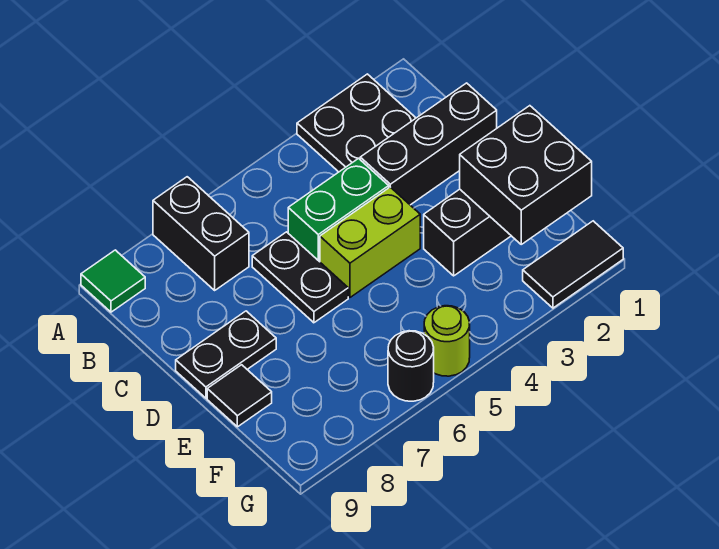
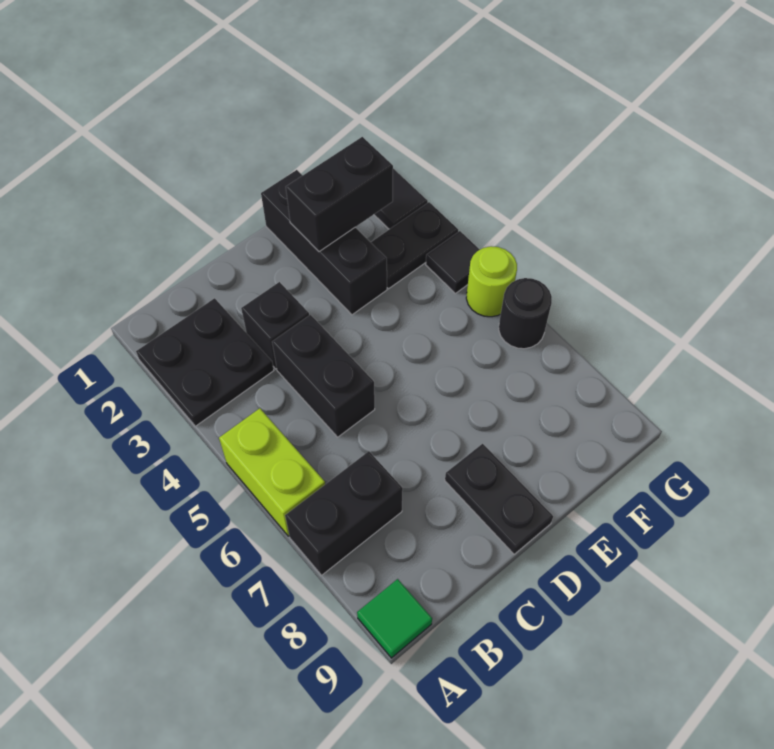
black brick C1:C3 level 1 -> black brick C3 level 1
green brick C4:C5 level 1 -> black brick C4:C5 level 1
black plate C6:D6 level 1 -> black plate F3:G3 level 1
lime brick D4:D5 level 1 -> lime brick A5:A6 level 1
black brick E1:F2 level 2 -> black brick E2:F2 level 2
black tile E9 level 1 -> black tile G4 level 1

